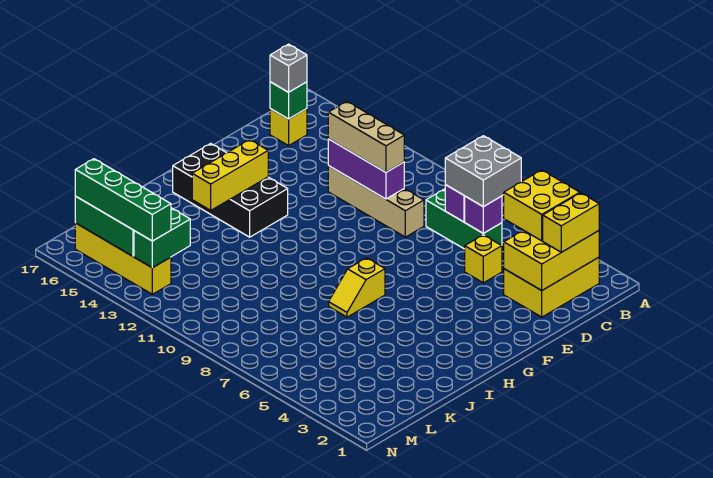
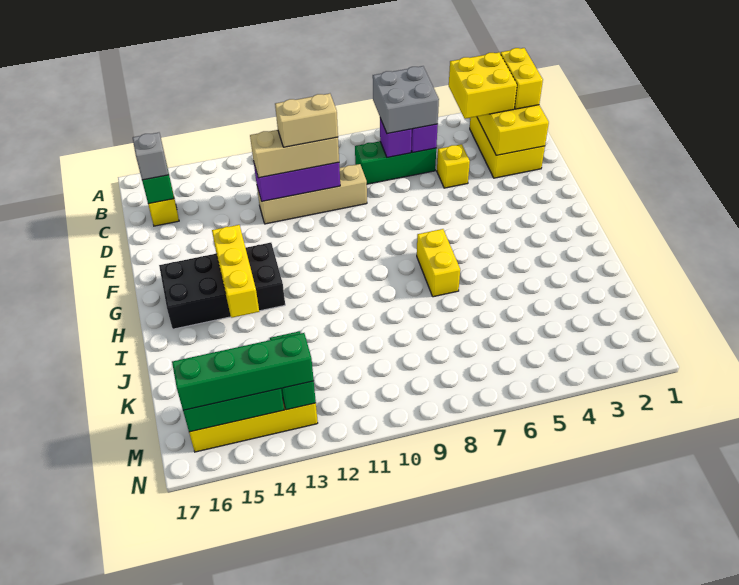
none -> tan brick D10:D11 level 4
yellow slope H7:I7 level 1 top H -> yellow brick H7:I7 level 1

